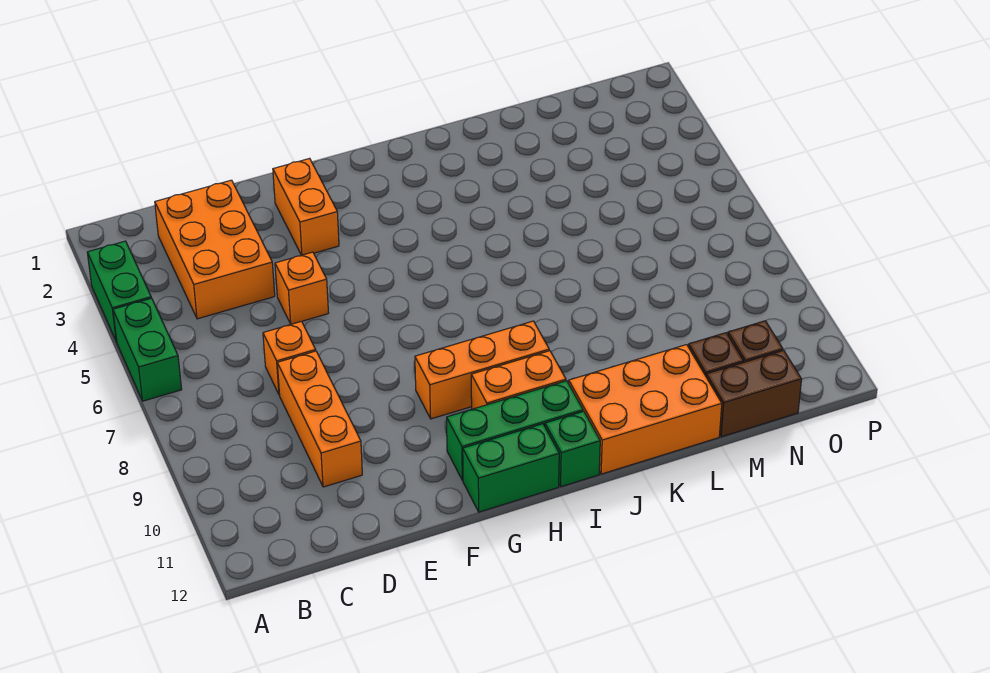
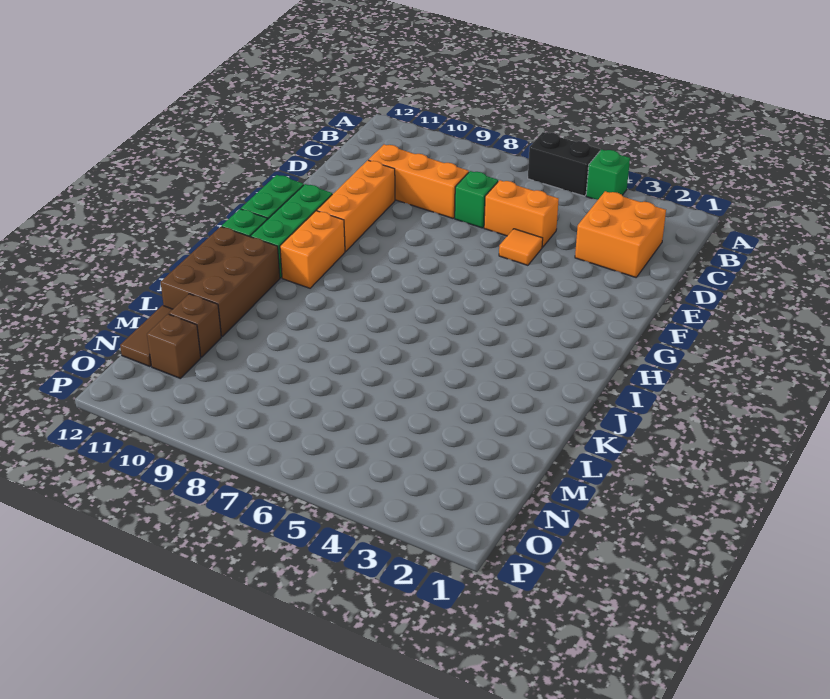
green brick A3:A4 level 1 -> green brick A4 level 1
green brick A5:A6 level 1 -> black brick A5:A6 level 1
orange brick C2:D4 level 1 -> orange brick C2:D3 level 1
orange brick D7 level 1 -> green brick D7 level 1
orange brick E5 level 1 -> orange tile E5 level 1
orange brick F2:F3 level 1 -> orange brick D5:D6 level 1
orange brick G9:I9 level 1 -> orange brick E10:G10 level 1
orange brick J11:L12 level 1 -> brown brick J11:L12 level 1
brown brick M12:N12 level 1 -> brown tile M12:N12 level 1

